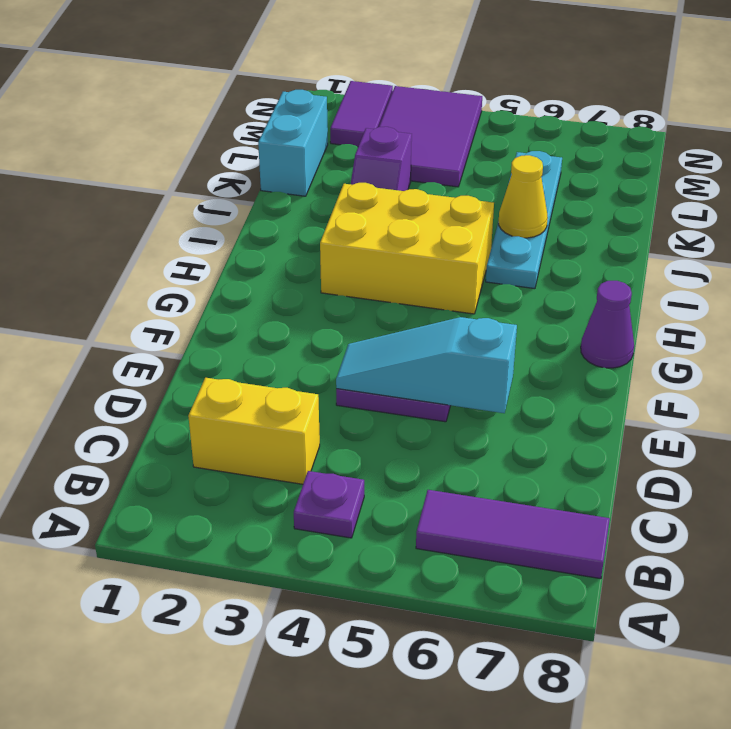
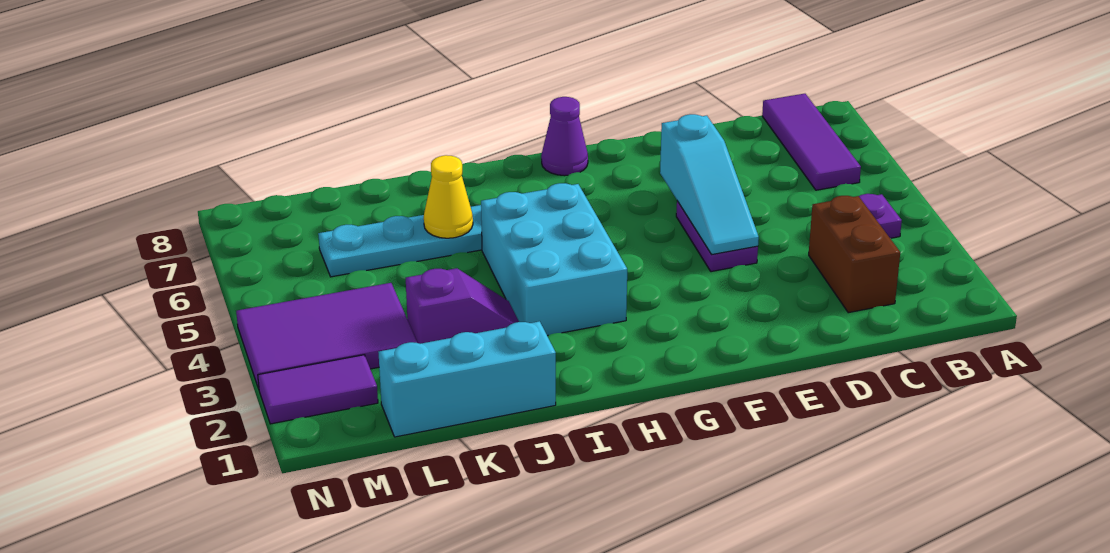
yellow brick C2:C3 level 1 -> brown brick C2:C3 level 1
yellow brick H3:I5 level 1 -> cyan brick H3:I5 level 1
cyan brick K1:L1 level 1 -> cyan brick J1:L1 level 1

